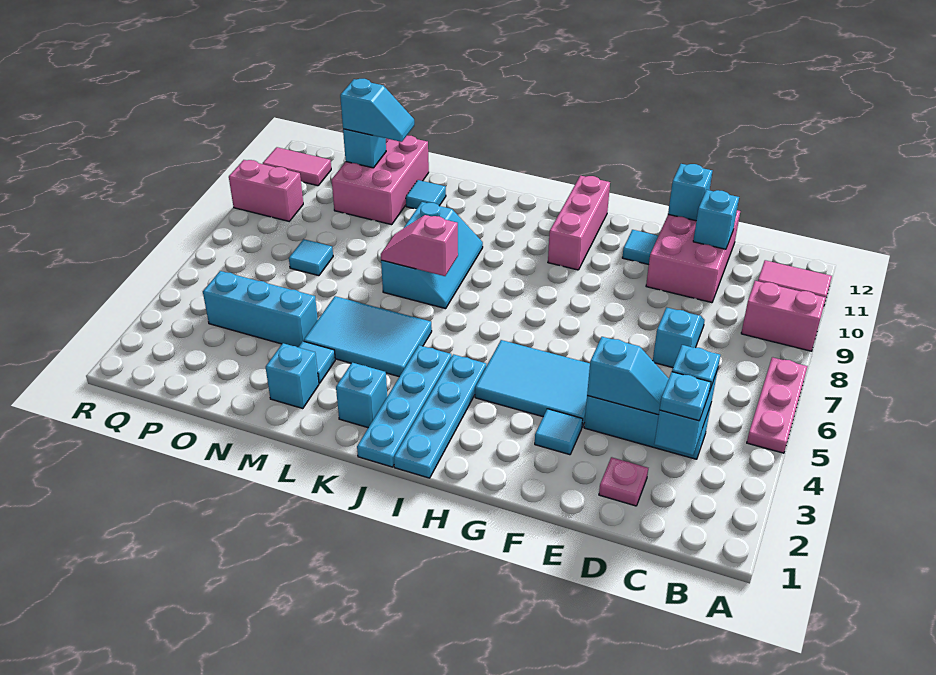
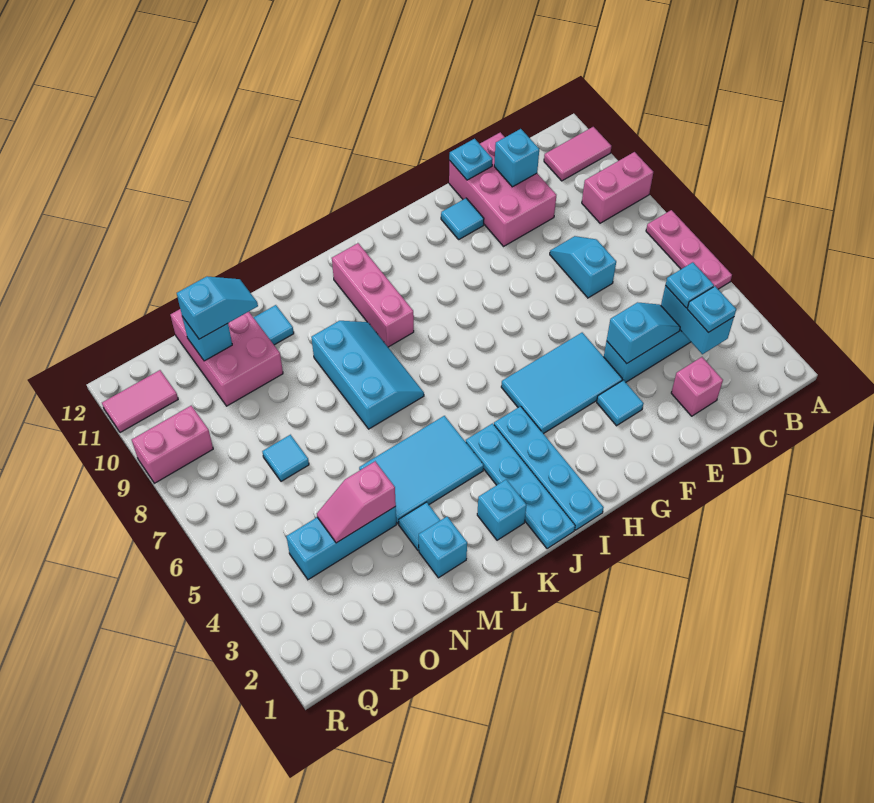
pink plate D2 level 1 -> pink brick D2 level 1
cyan brick E12 level 2 -> cyan plate E12 level 2
pink brick H10:H12 level 1 -> pink brick J9:J11 level 1
pink slope K7:L7 level 2 top K -> pink slope N4:O4 level 2 top N

